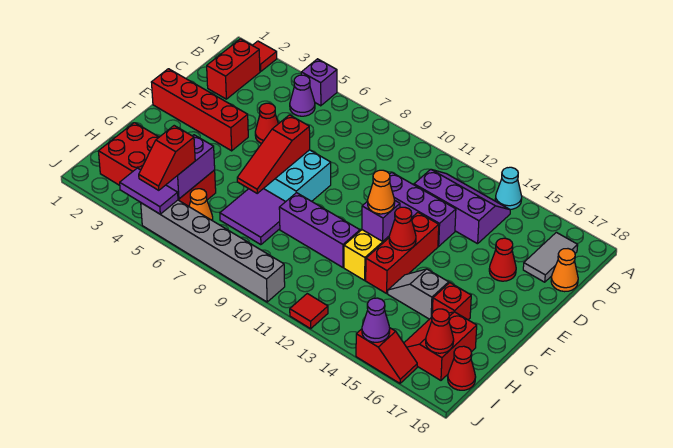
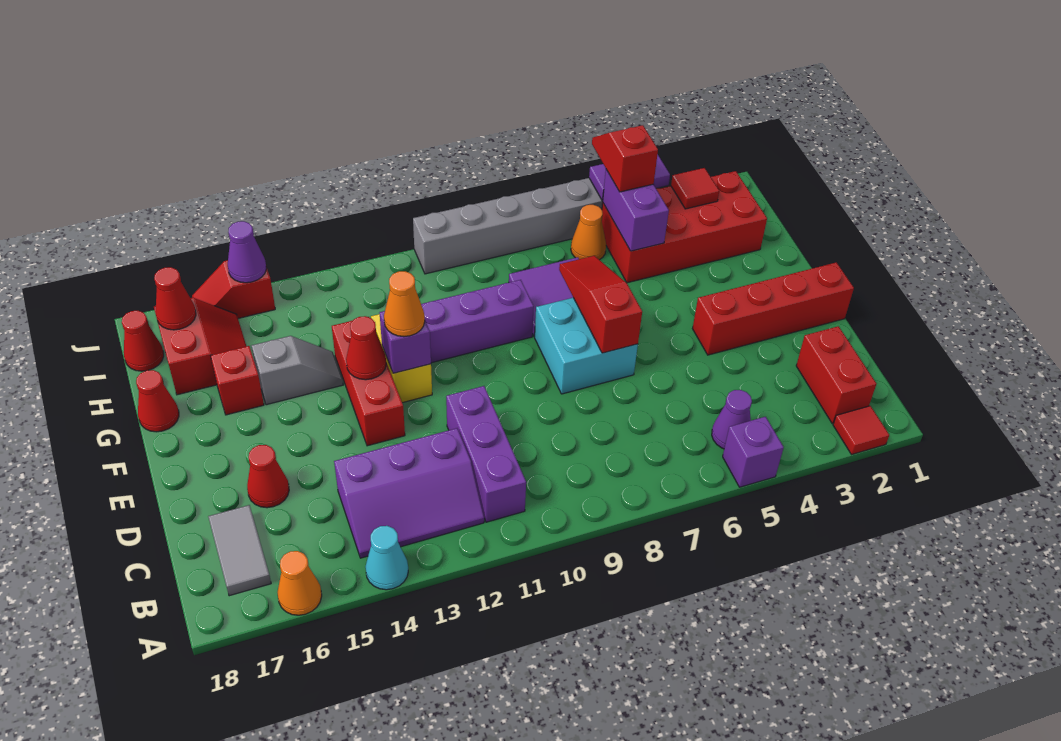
orange cone C18 level 1 -> orange cone A16 level 1
red cone D5 level 1 -> red cone G18 level 1
purple brick D11:D13 level 1 -> purple brick B11:D11 level 1
red tile J12 level 1 -> red tile I3 level 2

